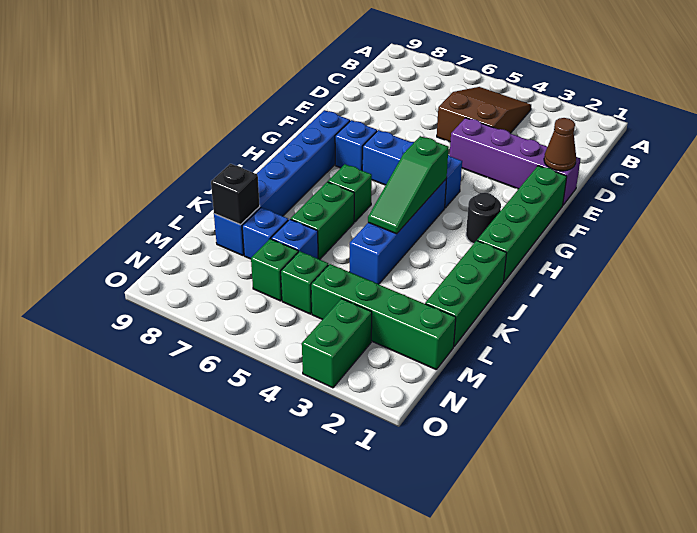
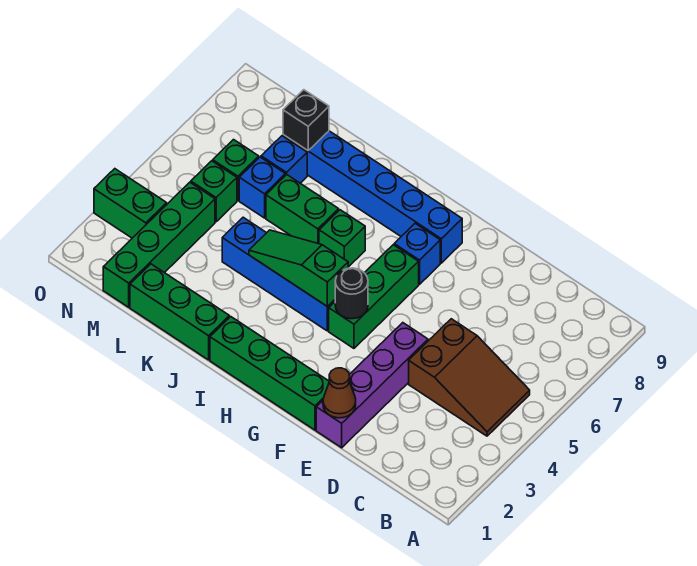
blue brick G4:G6 level 1 -> green brick G4:G6 level 1
black round brick H2 level 1 -> black round brick G4 level 2

